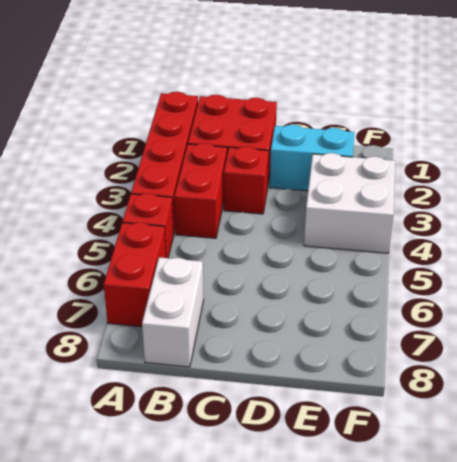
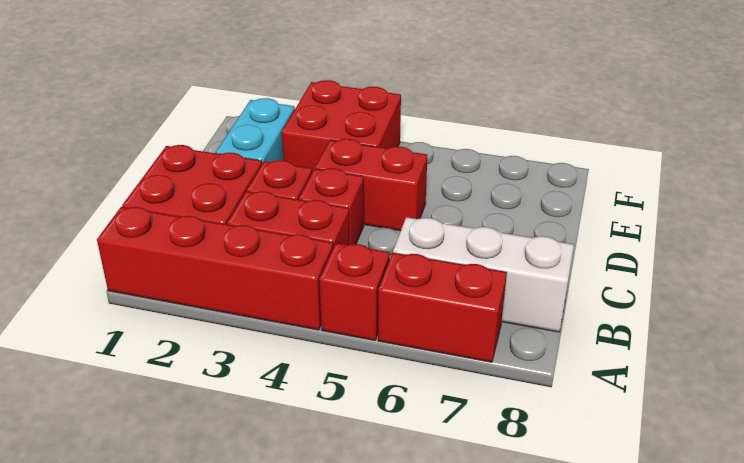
white brick B7:B8 level 1 -> white brick B6:B8 level 1
none -> red brick C4 level 1
none -> red brick D4:D5 level 1
white brick E3:F4 level 1 -> red brick E3:F4 level 1

